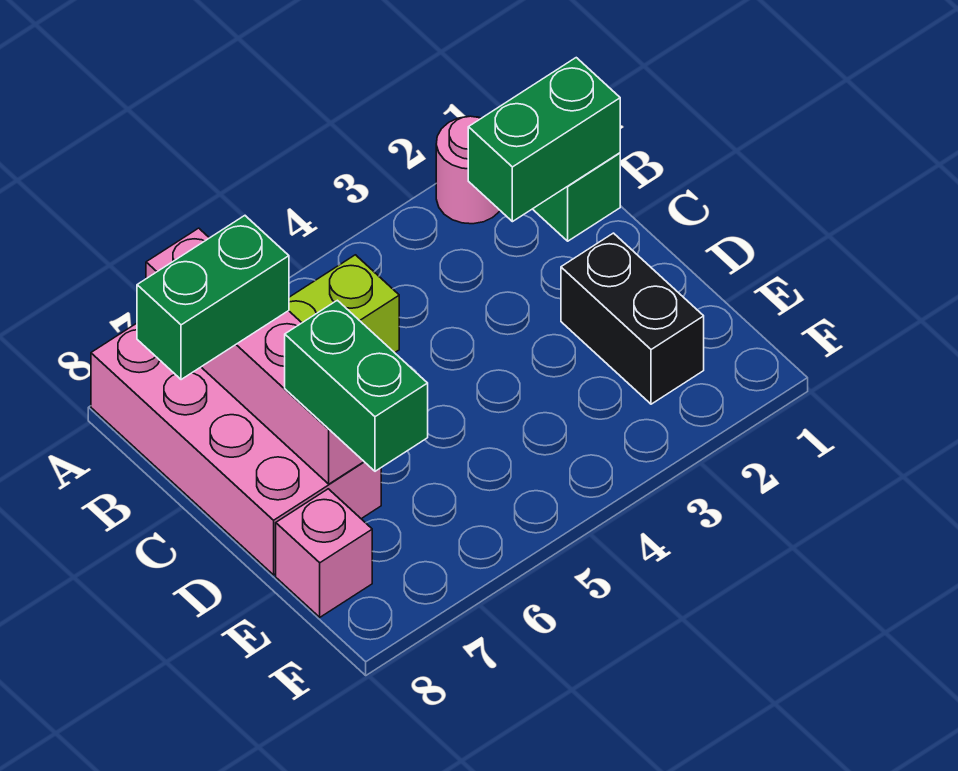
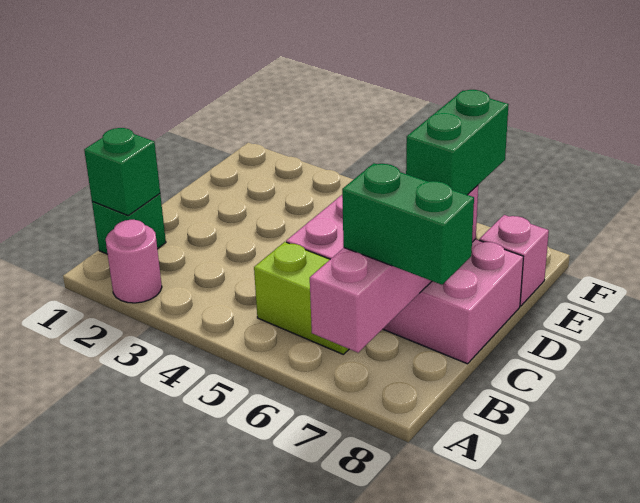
pink brick A7:D8 level 1 -> pink brick C5:D8 level 1
green brick B1:B2 level 2 -> green brick B1 level 2
black brick D2:E2 level 1 -> none

